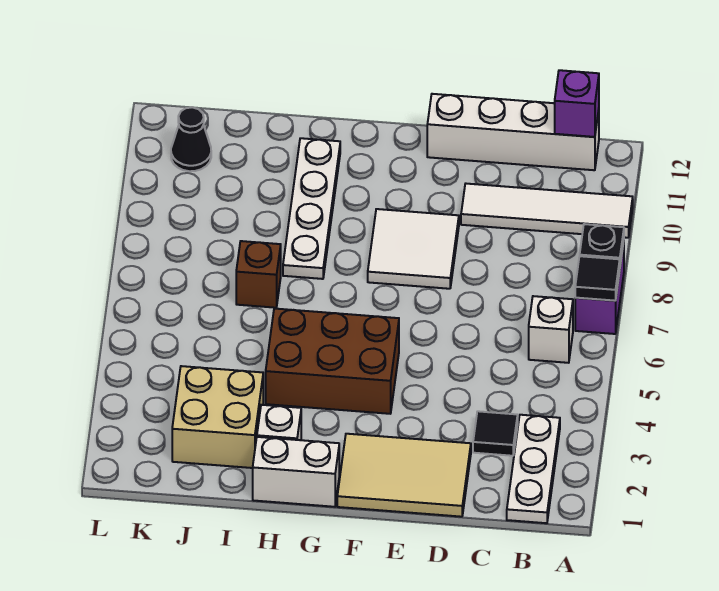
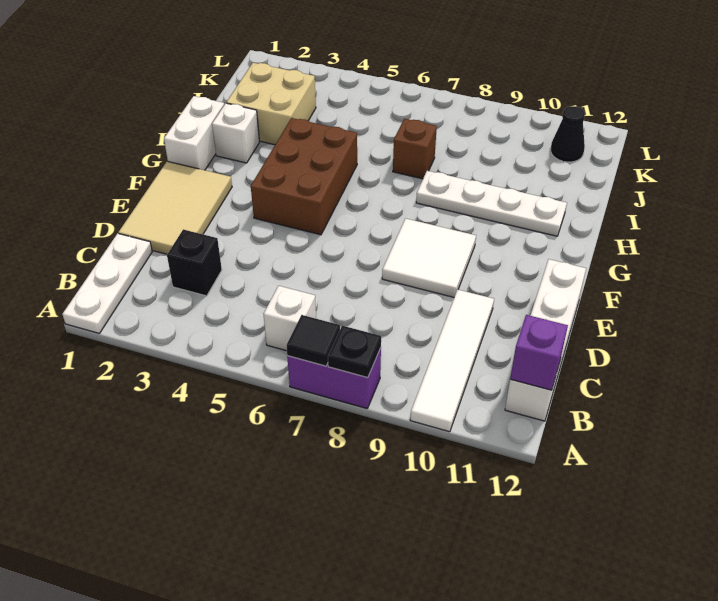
white plate B1:B3 level 1 -> white plate A1:C1 level 1
black tile C3 level 1 -> black brick C3 level 1

